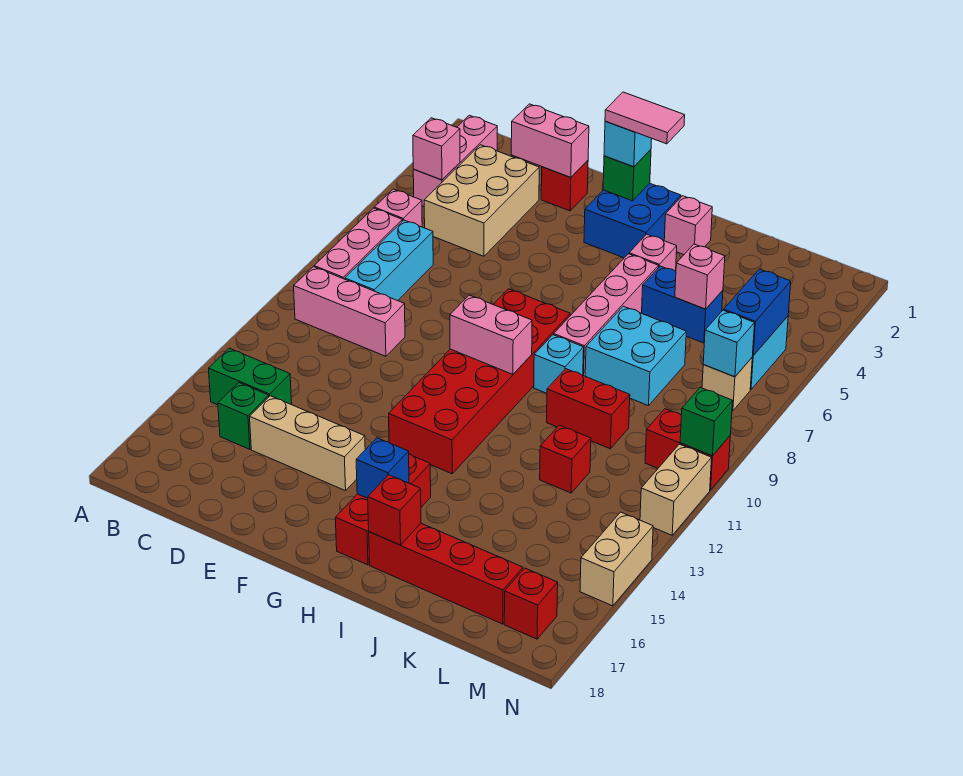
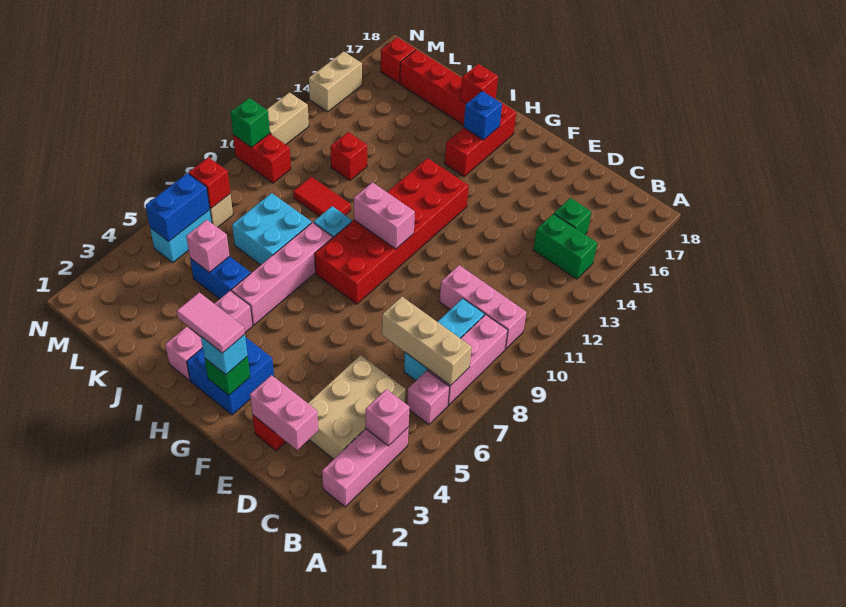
tan brick D15:F15 level 1 -> tan brick B7:D7 level 2
red brick J10:K10 level 1 -> red tile J10:K10 level 1
cyan brick M7 level 2 -> red brick M7 level 2

